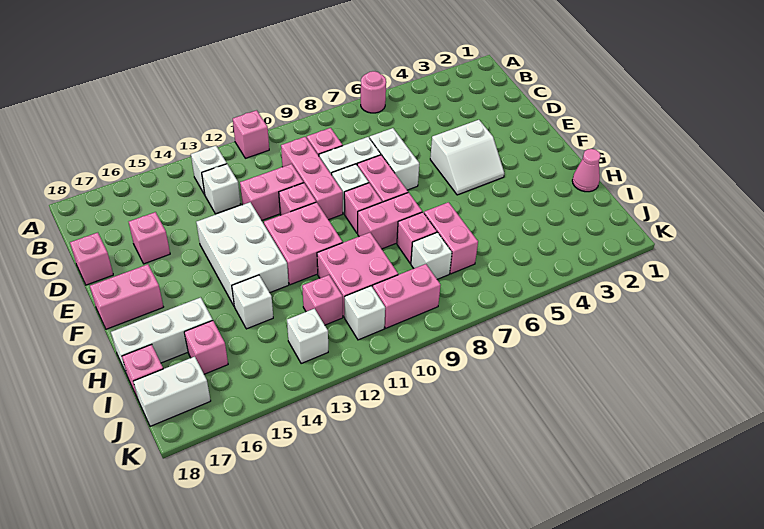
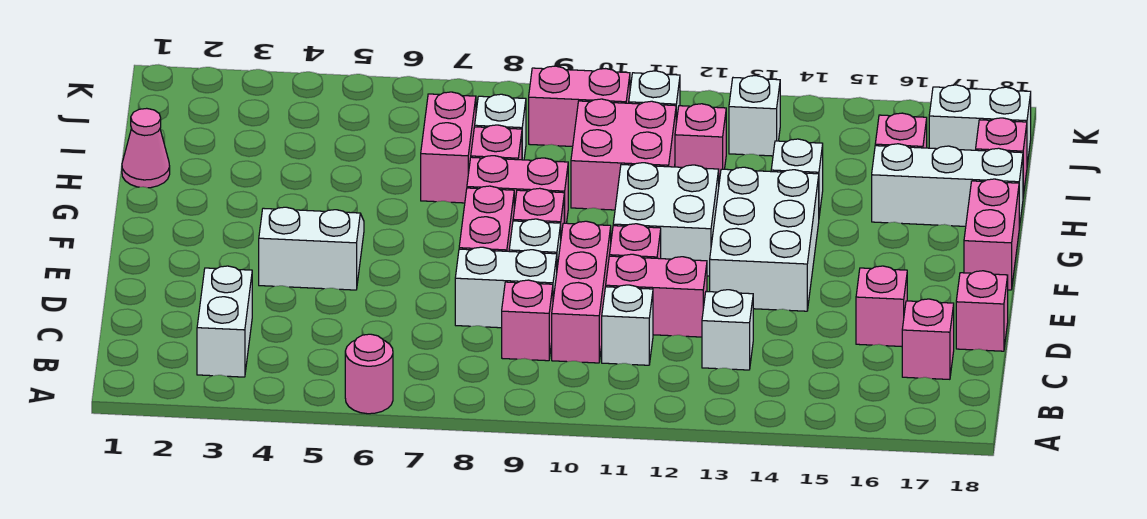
pink brick A11 level 1 -> pink brick C17 level 1
white brick B13 level 1 -> white brick C11 level 1
white brick D7:E7 level 1 -> white brick B3:C3 level 1
pink brick F11:G12 level 1 -> white brick F11:G12 level 1
pink brick F17:F18 level 1 -> pink brick F18:G18 level 1

